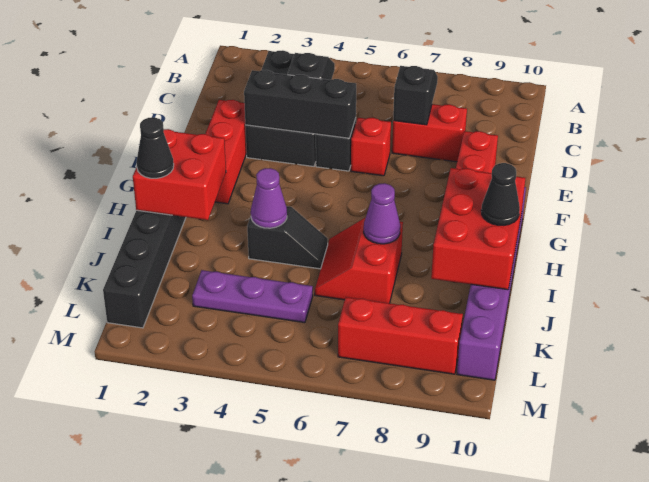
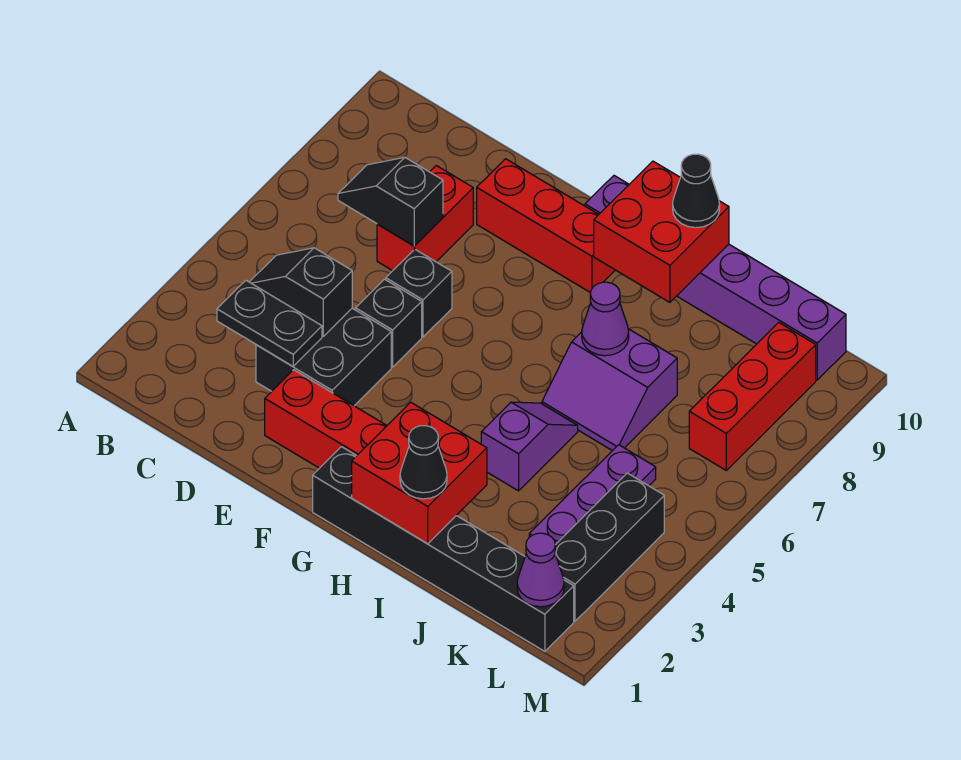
black brick E3:E5 level 2 -> black brick L2:L4 level 1
red brick E6 level 1 -> black brick E6 level 1
red brick H9:J10 level 2 -> red brick H9:I10 level 2
black slope I4:I5 level 1 top 4 -> purple slope I4:I5 level 1 top 4
purple cone I4 level 2 -> purple cone L1 level 2
red slope I6:J7 level 1 top 7 -> purple slope I6:J7 level 1 top 7

